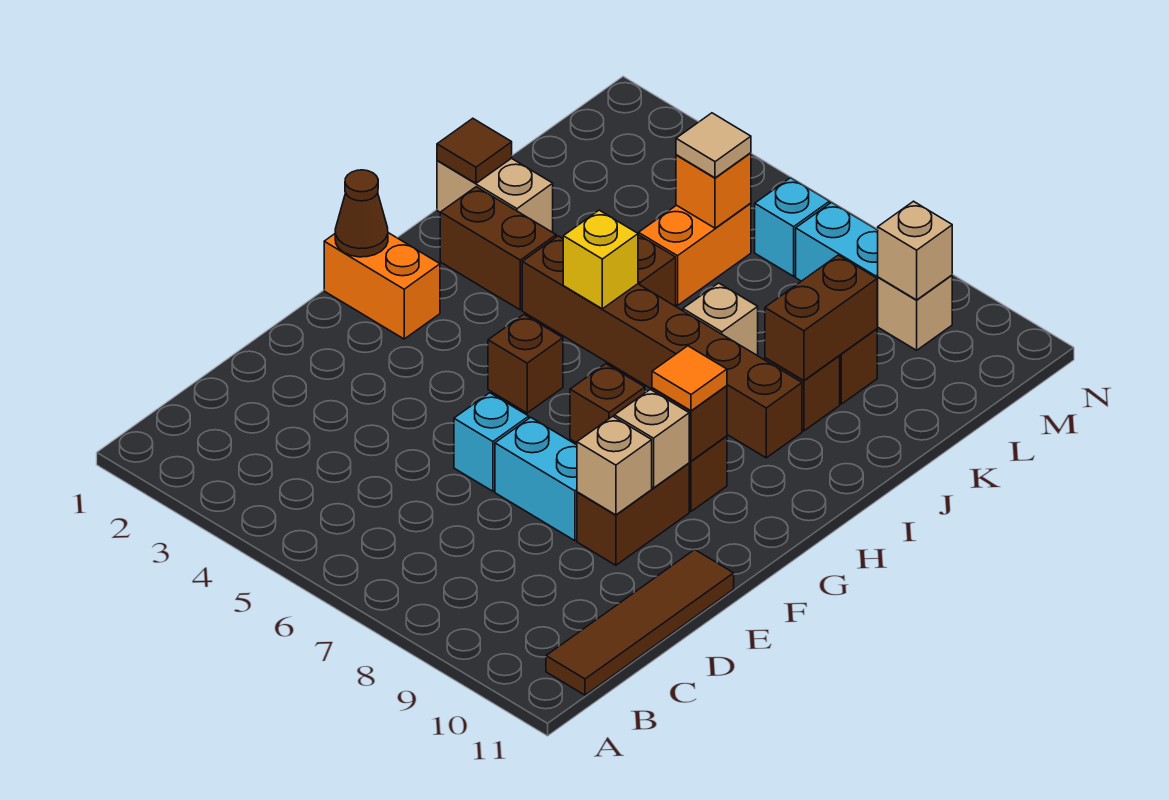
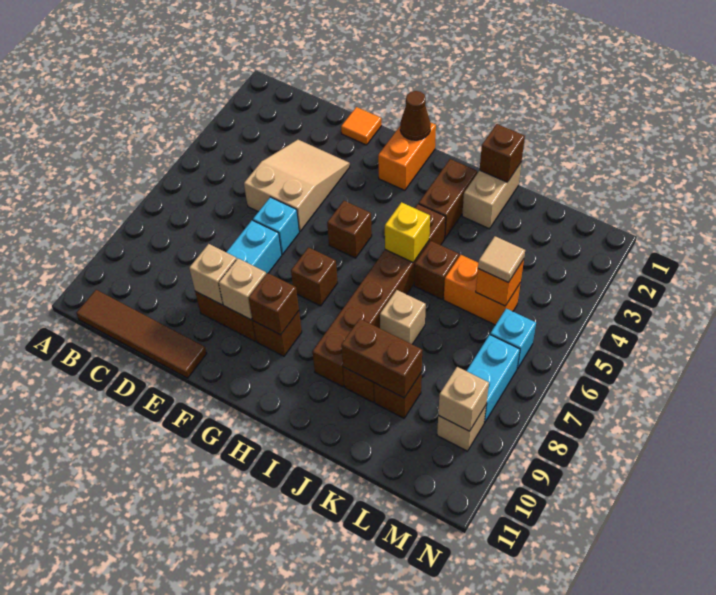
none -> tan slope D3:E5 level 1 top 5
orange tile G9 level 3 -> orange tile E1 level 1
brown tile J1 level 2 -> brown brick J1 level 2

